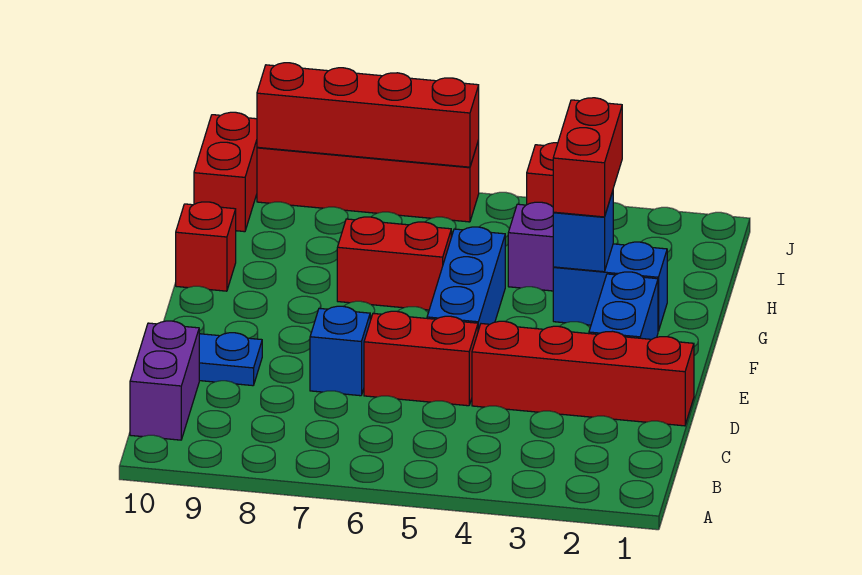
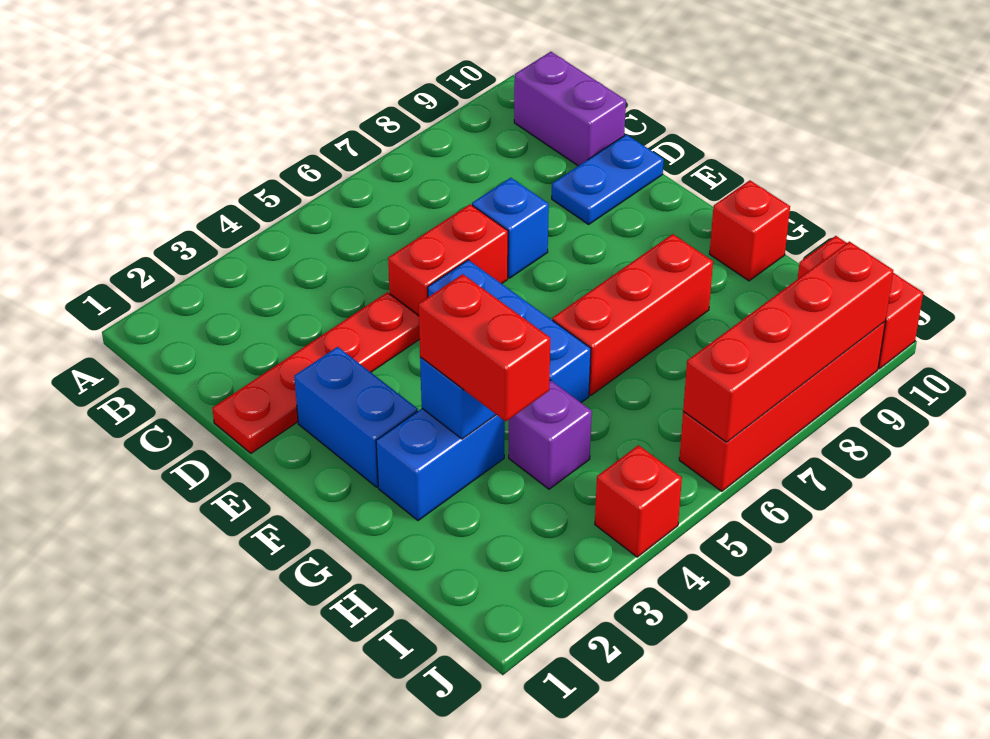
red brick D1:D4 level 1 -> red plate D1:D4 level 1
red brick G6:G7 level 1 -> red brick G6:G8 level 1

